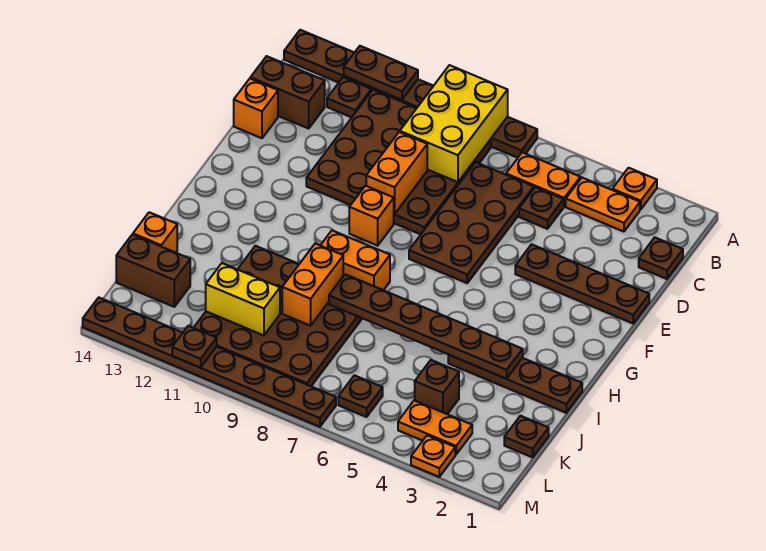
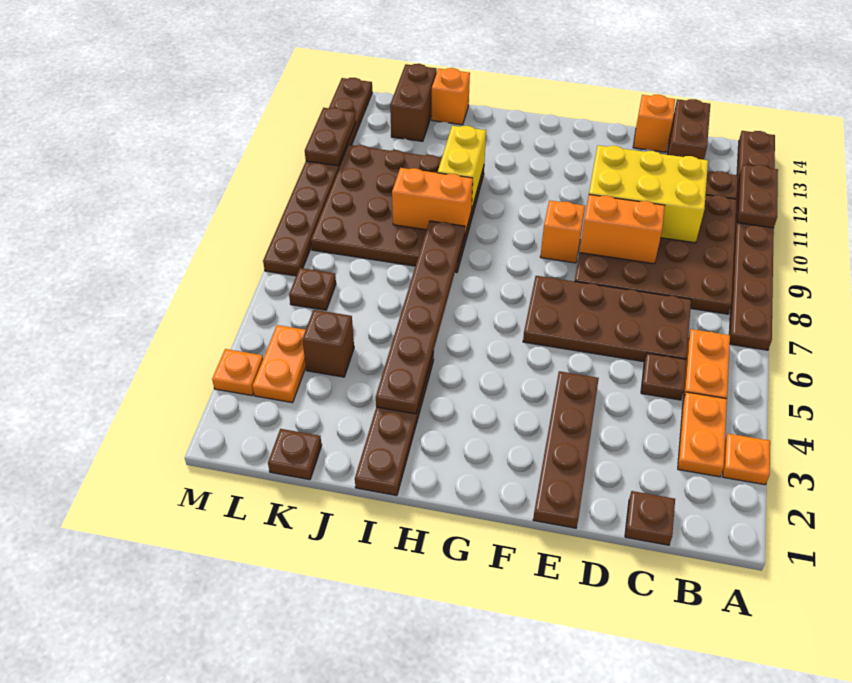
yellow brick A8:C9 level 2 -> yellow brick C10:E11 level 2
orange brick H8:H9 level 1 -> none
yellow brick K10:K11 level 2 -> yellow brick I10:I11 level 2
brown plate M11 level 2 -> brown plate M11:M12 level 2

